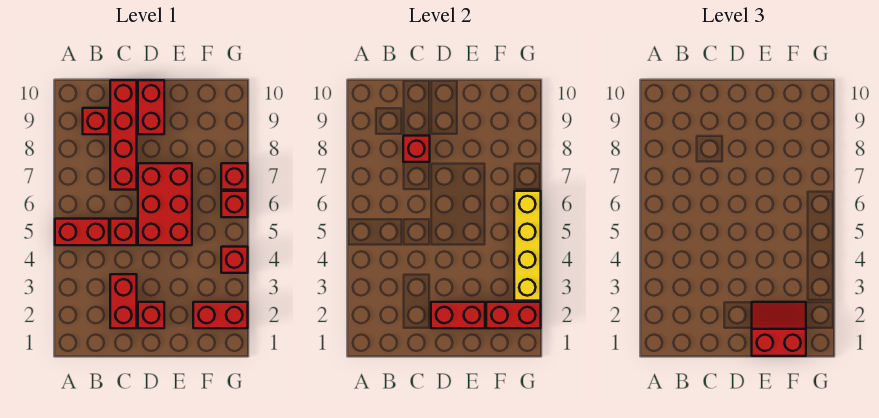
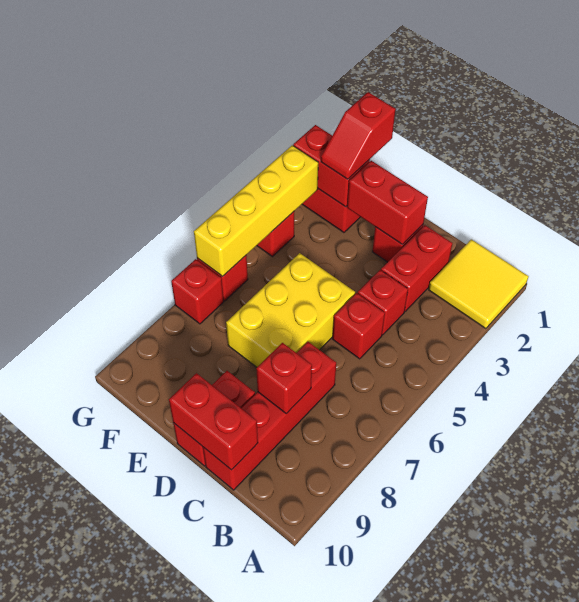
none -> yellow tile A1:B2 level 1
red brick A5:B5 level 1 -> red brick C10:D10 level 2
red brick B9 level 1 -> red brick C4 level 1
red brick D5:E7 level 1 -> yellow brick D5:E7 level 1
red slope E1:F2 level 3 top 1 -> red slope F1:F2 level 3 top 1

